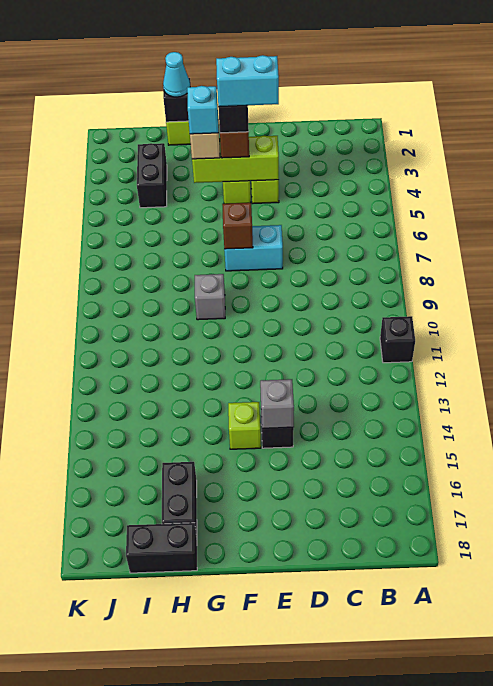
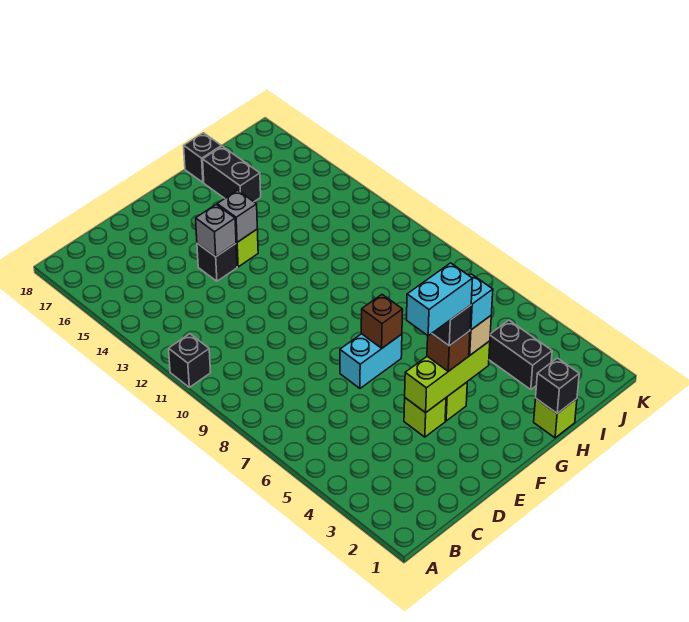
grey brick G9 level 1 -> grey brick F14 level 2
cyan cone H1 level 3 -> none
black brick H18:I18 level 1 -> black brick H18 level 1

